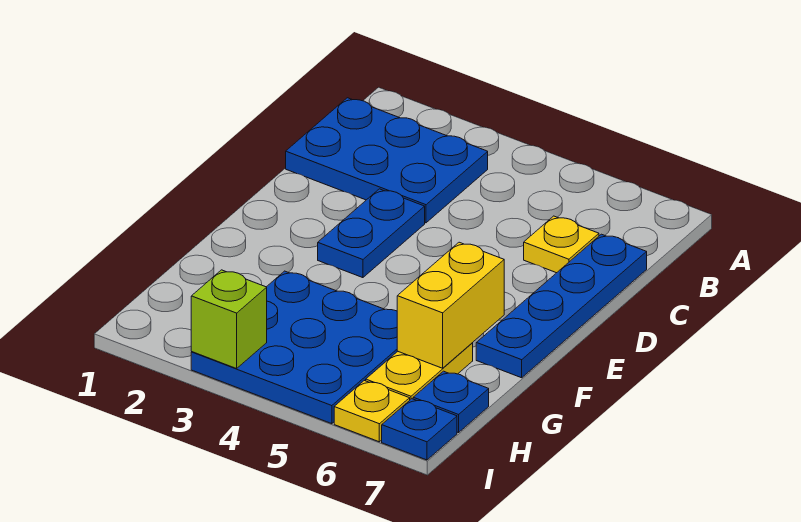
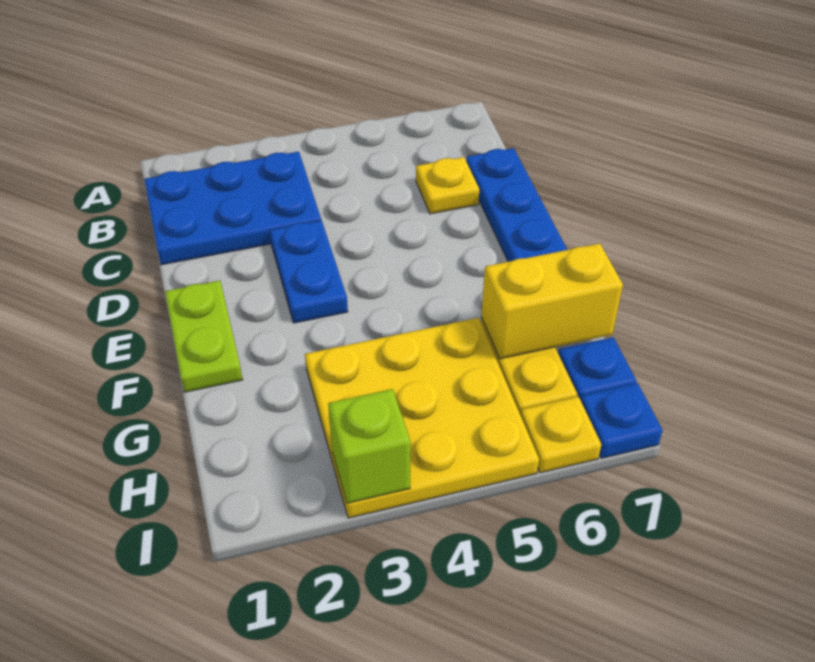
none -> lime plate E1:F1 level 1
yellow brick F6:G6 level 2 -> yellow brick G6:G7 level 2
blue plate G3:I5 level 1 -> yellow plate G3:I5 level 1

